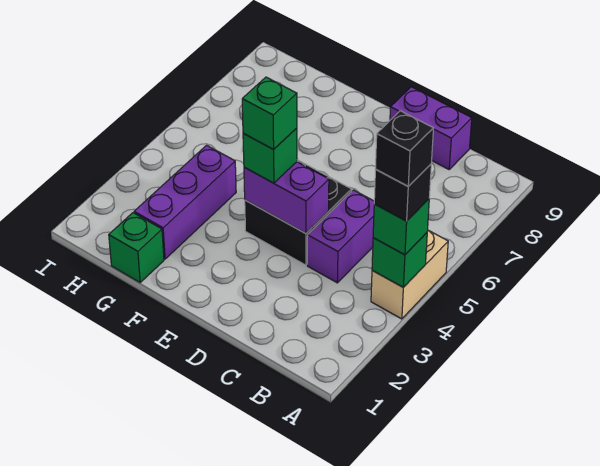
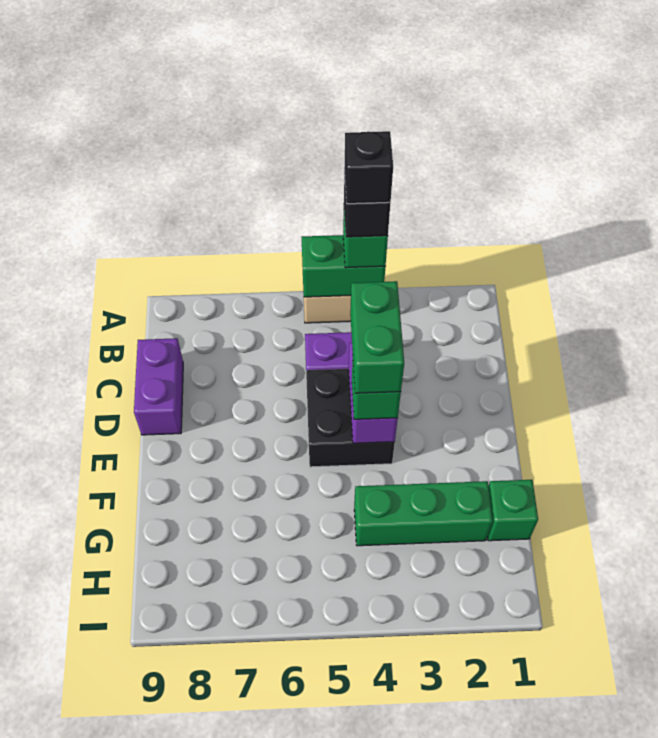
green brick A4 level 2 -> green brick A4:A5 level 2
green brick E4 level 4 -> green brick D4:E4 level 4
purple brick G2:G4 level 1 -> green brick G2:G4 level 1

